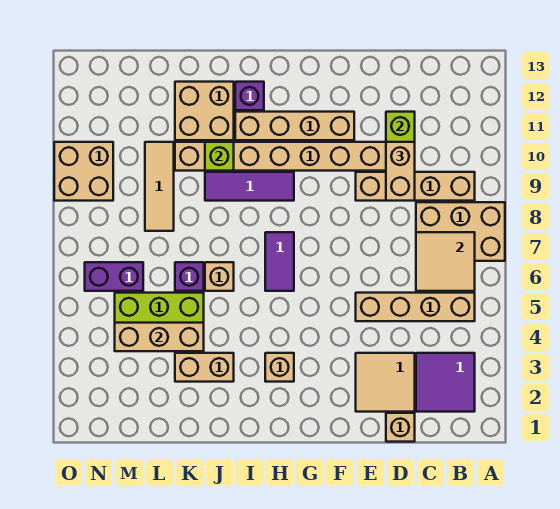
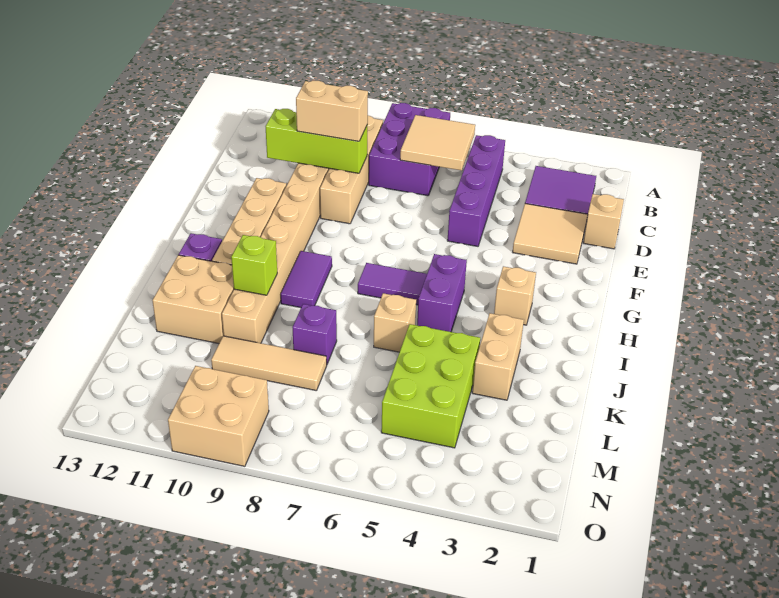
tan brick A7:C8 level 1 -> purple brick A7:C8 level 1
tan brick B5:E5 level 1 -> purple brick B5:E5 level 1
purple tile H9:J9 level 1 -> purple tile H9:I9 level 1
tan brick K4:M4 level 2 -> none
purple brick K6 level 1 -> purple brick K8 level 1
purple brick M6:N6 level 1 -> purple brick H5:I5 level 1

